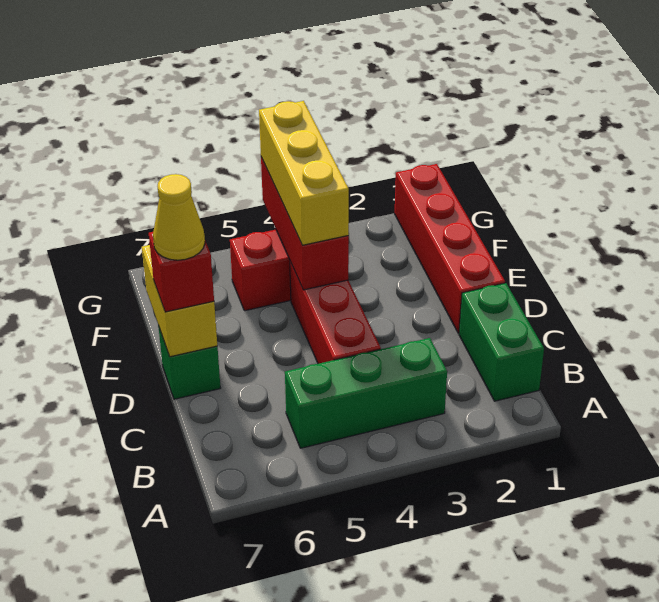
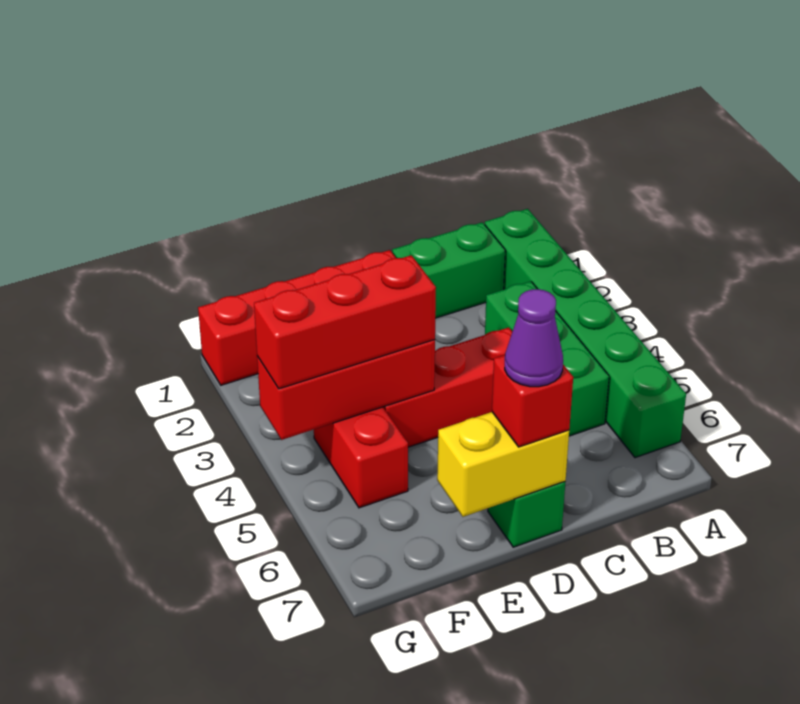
none -> green brick A1:A6 level 1
yellow cone D7 level 4 -> purple cone D7 level 4
yellow brick E4:G4 level 3 -> red brick E4:G4 level 3

